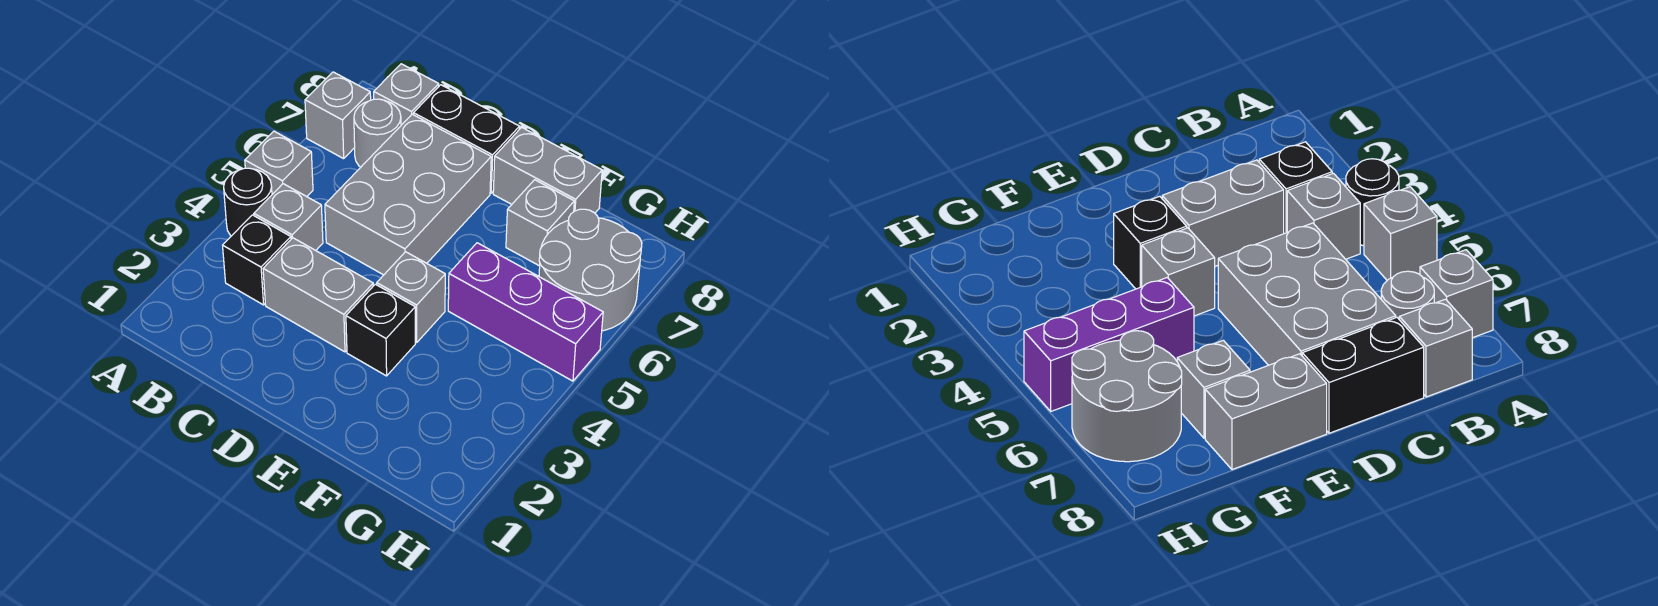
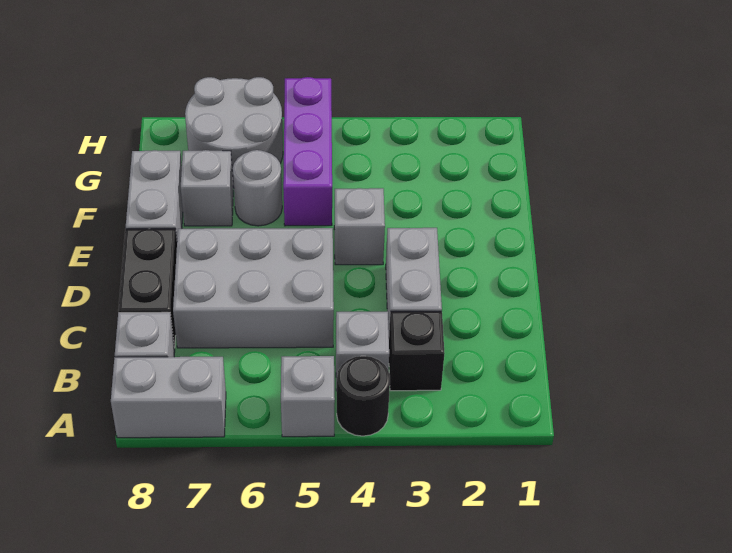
grey brick A7 level 1 -> grey brick A7:A8 level 1
grey round brick B7 level 1 -> grey round brick F6 level 1
black brick E3 level 1 -> none

